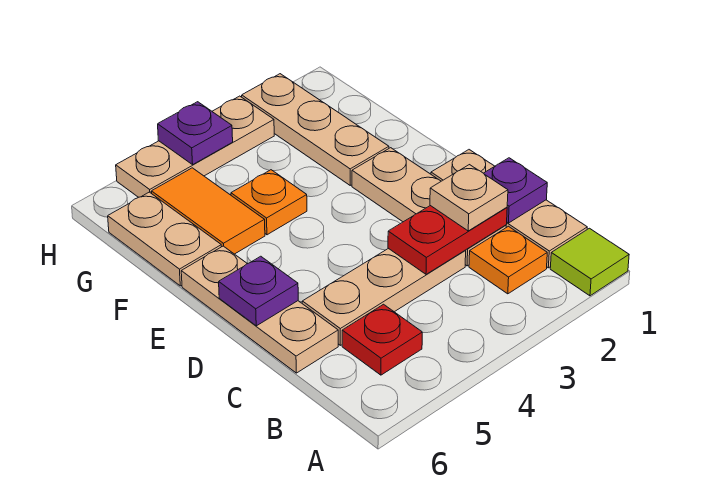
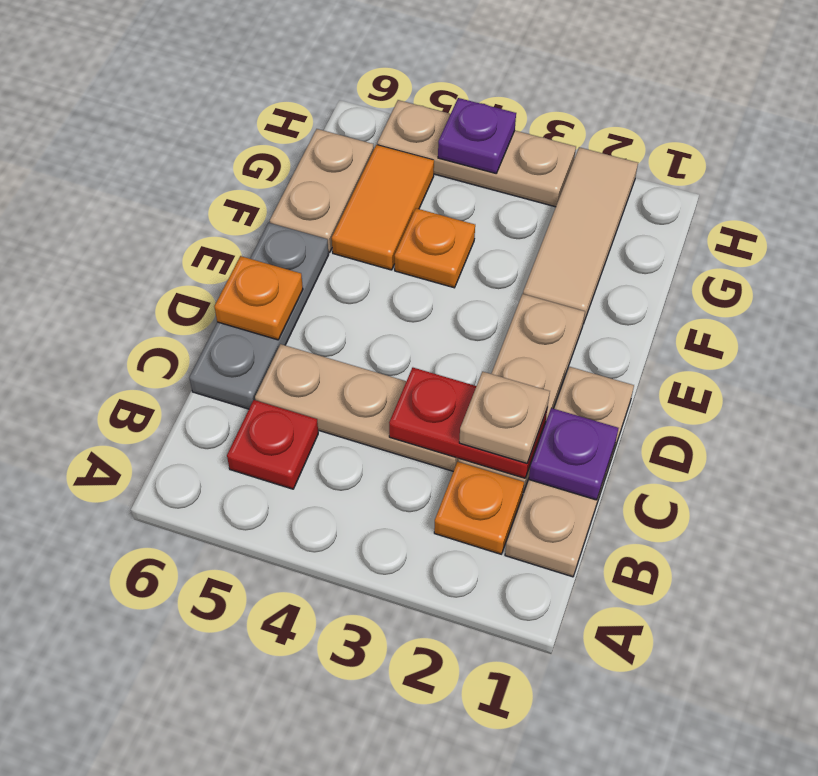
lime tile A1 level 1 -> none
tan plate C6:E6 level 1 -> grey plate C6:E6 level 1
purple plate D6 level 2 -> orange plate D6 level 2
tan plate F2:H2 level 1 -> tan tile F2:H2 level 1

